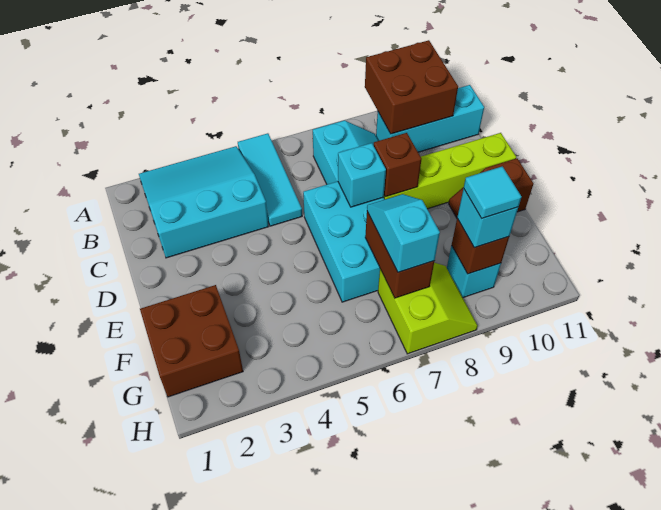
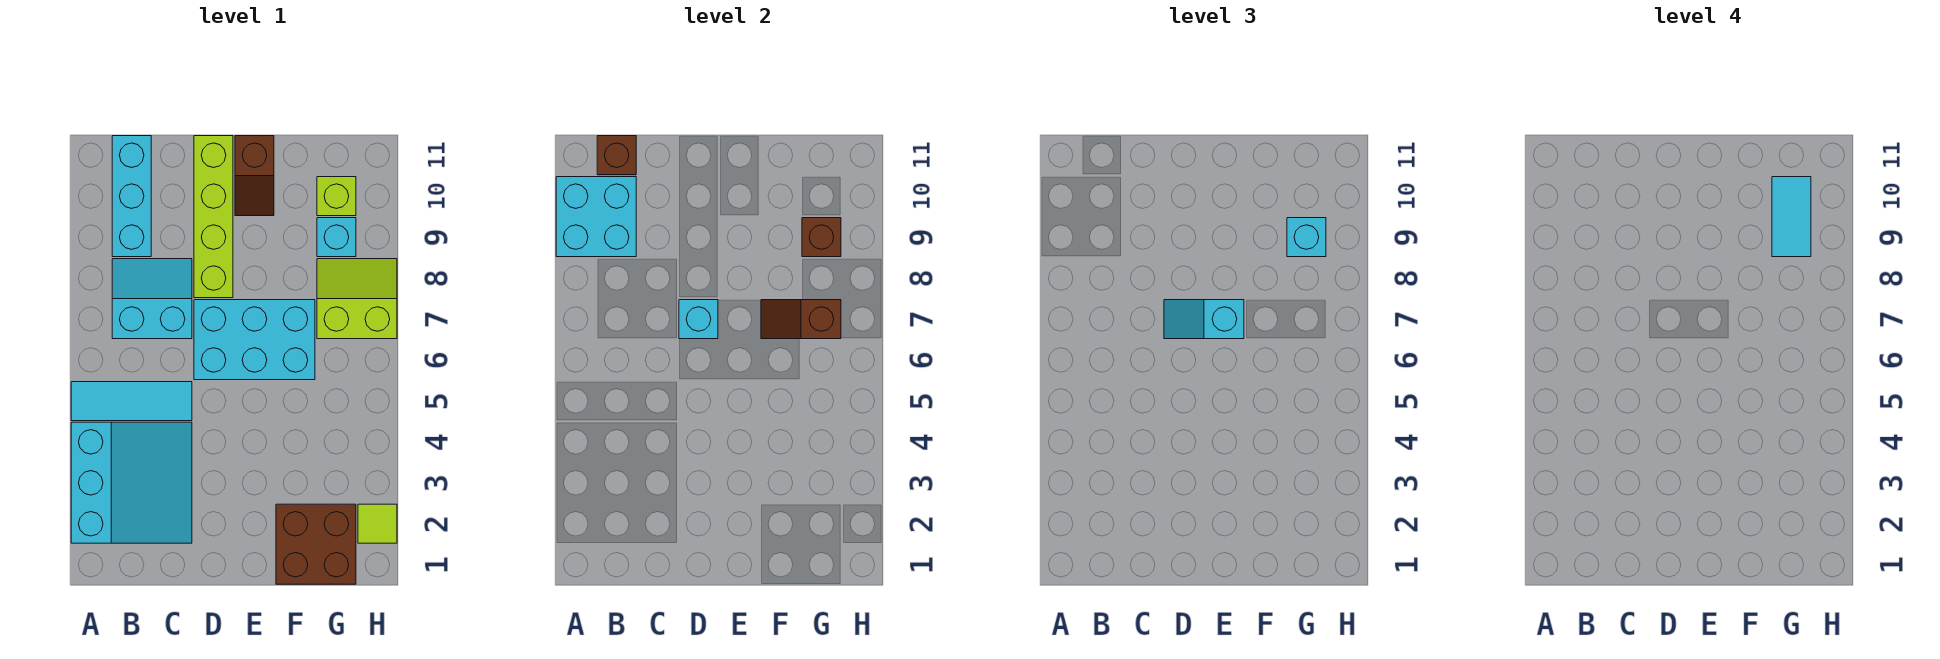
cyan slope A2:C4 level 1 top C -> cyan slope A2:C4 level 1 top A
brown brick A9:B10 level 2 -> cyan brick A9:B10 level 2
brown brick D8 level 2 -> brown brick B11 level 2
brown brick F7:G7 level 2 -> brown slope F7:G7 level 2 top G
cyan slope F7:G7 level 3 top G -> cyan slope D7:E7 level 3 top E
cyan tile G9 level 4 -> cyan tile G9:G10 level 4
none -> lime brick G10 level 1
none -> lime tile H2 level 1

